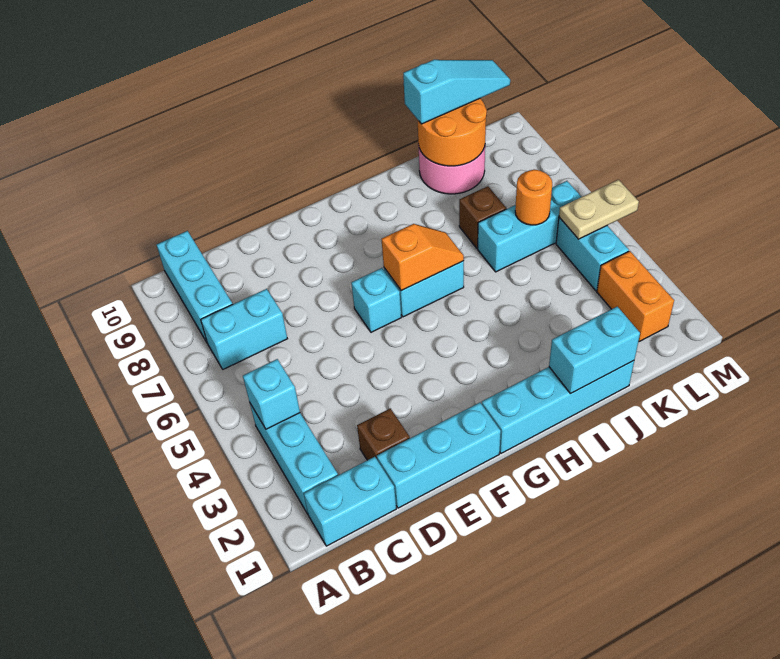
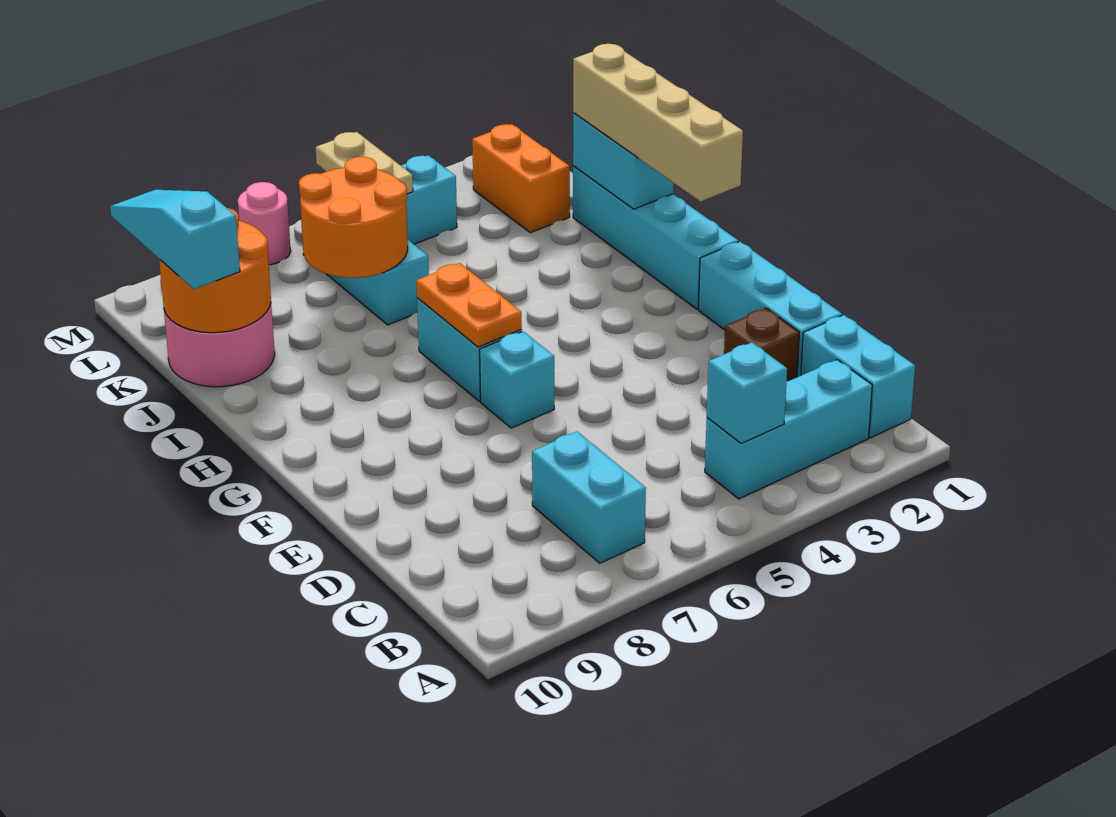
cyan brick B8:B10 level 1 -> none
none -> tan brick G1:J1 level 3
orange slope G6:H6 level 2 top G -> orange plate G6:H6 level 2
brown brick J7 level 1 -> none
orange round brick K6 level 2 -> orange round brick J6:K7 level 2
orange brick L2:L3 level 1 -> orange brick K2:L2 level 1
none -> pink round brick M7 level 1

